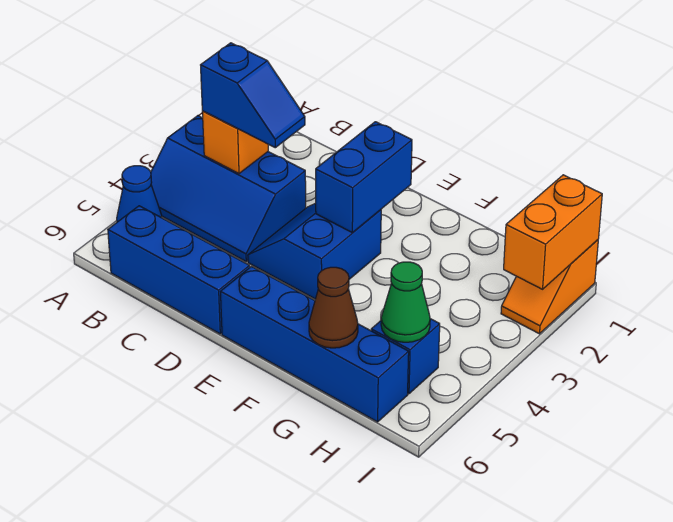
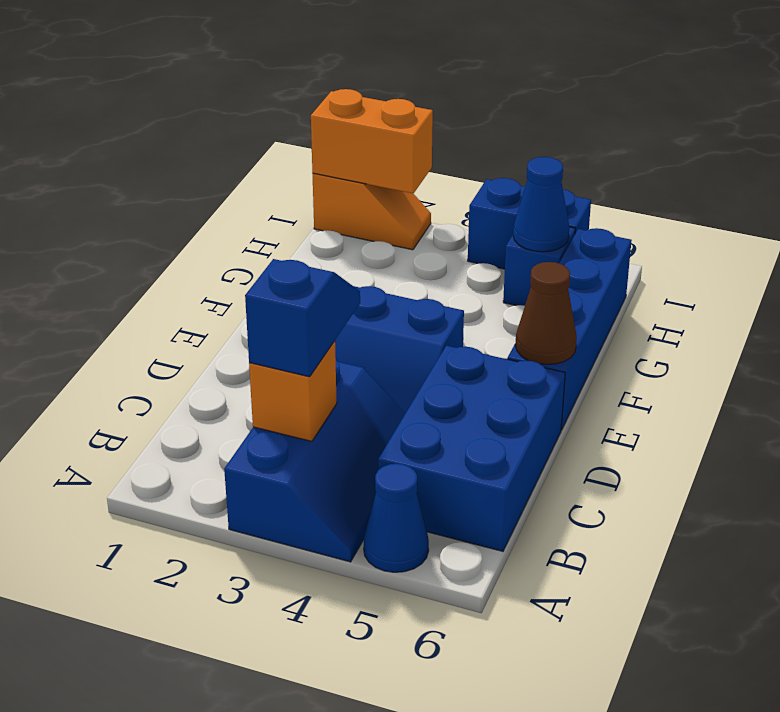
blue brick B6:D6 level 1 -> blue brick B5:D6 level 1
blue brick E2:E3 level 2 -> blue brick I4:I5 level 1
brown cone G6 level 2 -> brown cone E6 level 2
green cone H5 level 2 -> blue cone H5 level 2

